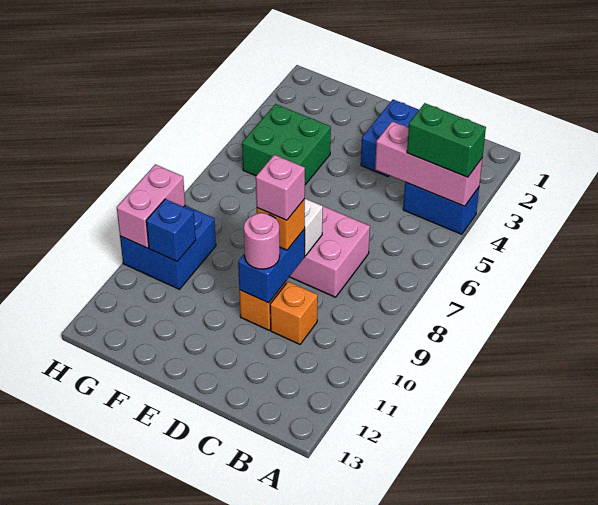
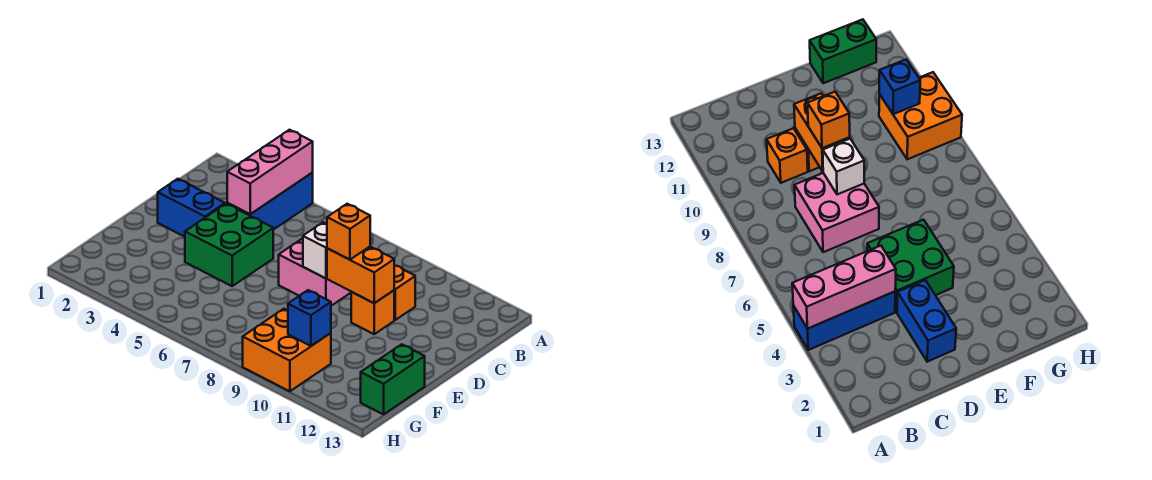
blue brick A4:B4 level 1 -> blue brick A4:C4 level 1
green brick A4:B4 level 3 -> green brick F13:G13 level 1
blue brick D9:D10 level 2 -> orange brick D9:D10 level 2
pink brick D9 level 4 -> none
pink round brick D10 level 3 -> none
green brick F4:G5 level 1 -> green brick D4:E5 level 1
blue brick G9:H10 level 1 -> orange brick G9:H10 level 1
pink brick H9:H10 level 2 -> none

